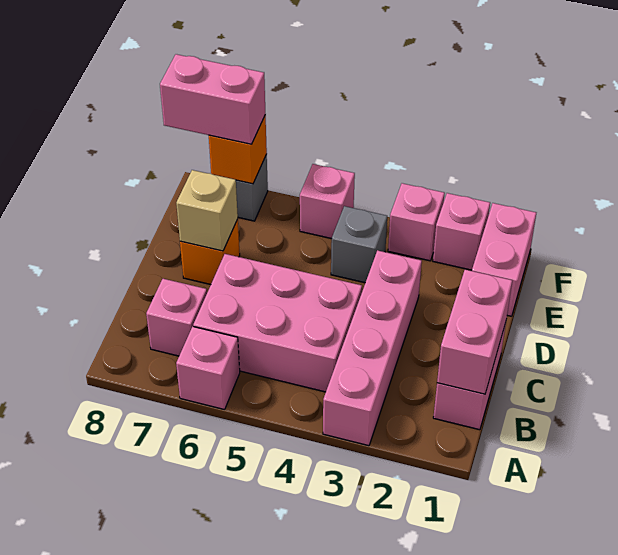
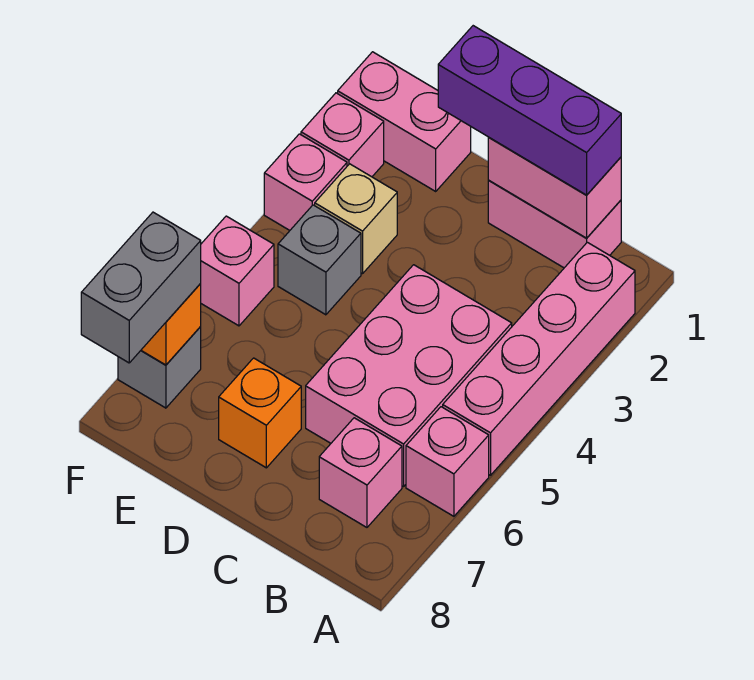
pink brick A3:D3 level 1 -> pink brick A2:A5 level 1
none -> purple brick B1:D1 level 3
tan brick D7 level 2 -> tan brick E3 level 1
pink brick F7:F8 level 3 -> grey brick F7:F8 level 3

